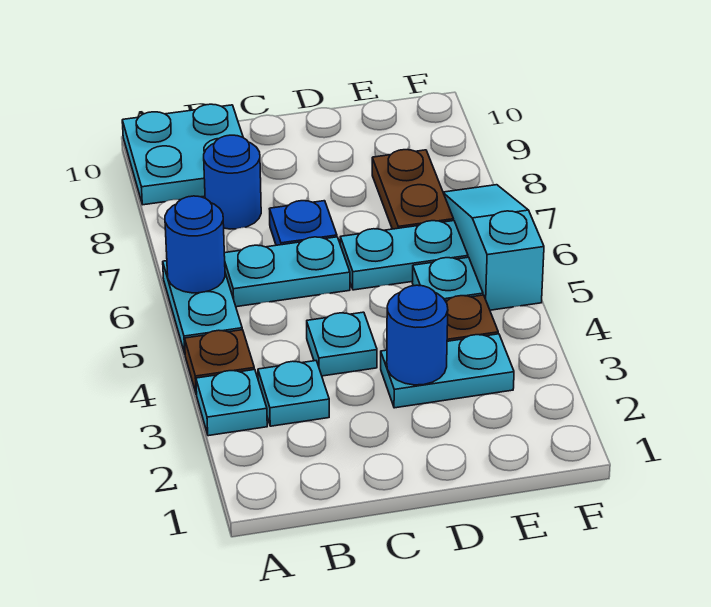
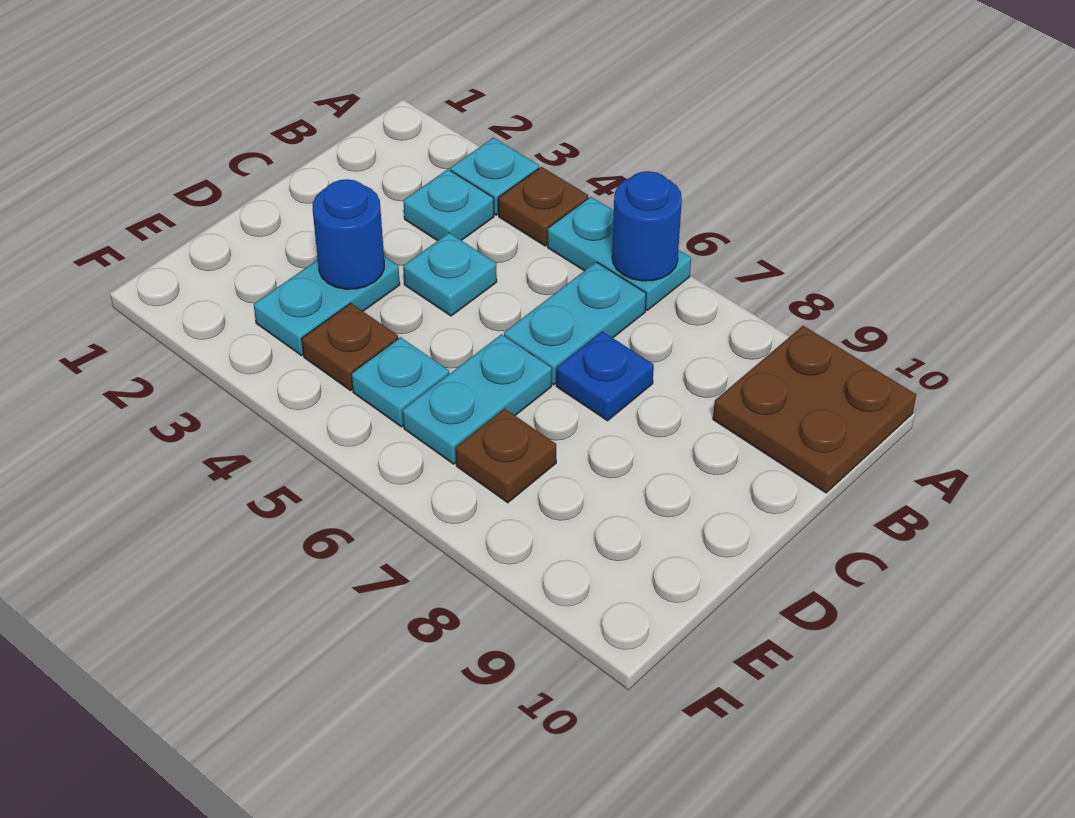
cyan plate A9:B10 level 1 -> brown plate A9:B10 level 1
blue round brick B8 level 1 -> none
brown plate E7:E8 level 1 -> brown plate E7 level 1
cyan slope F5:F7 level 1 top 5 -> none

